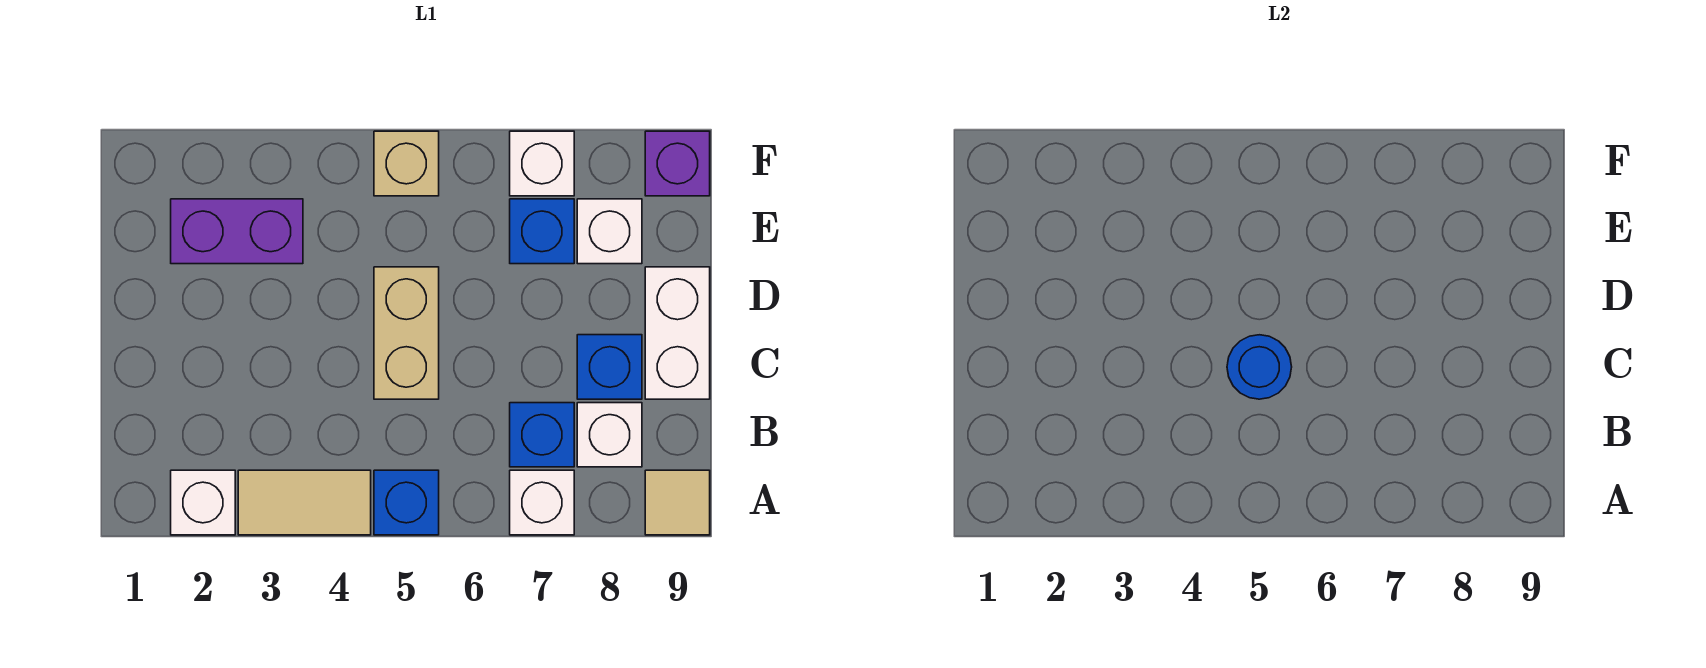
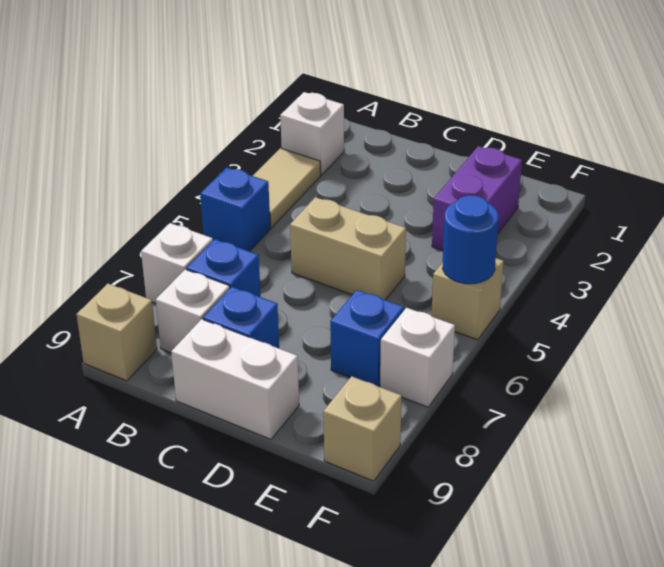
tan tile A9 level 1 -> tan brick A9 level 1
blue round brick C5 level 2 -> blue round brick F5 level 2
white brick E8 level 1 -> none
purple brick F9 level 1 -> tan brick F9 level 1

